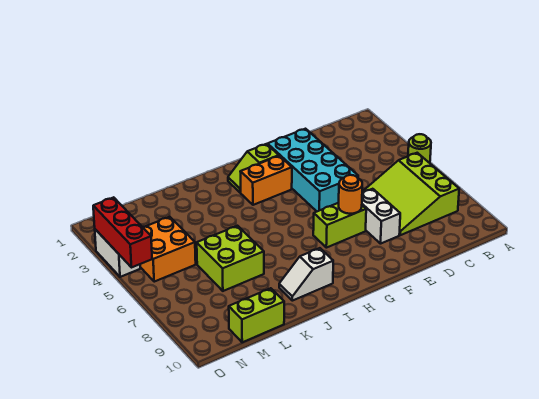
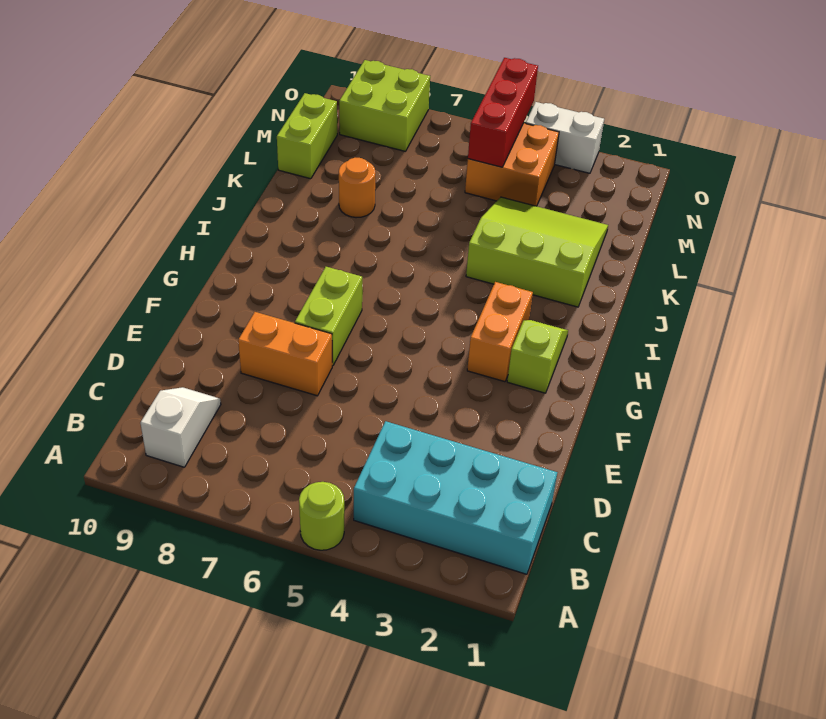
lime slope B6:D8 level 1 top B -> lime slope J2:L4 level 1 top J
cyan brick E2:F5 level 1 -> cyan brick B1:C4 level 1
white brick E7:E8 level 1 -> orange brick E7:E8 level 1
orange round brick F7 level 2 -> orange round brick K8 level 1
white slope I9:J9 level 1 top I -> white slope B9:C9 level 1 top B
lime brick K6:L7 level 1 -> lime brick N8:O9 level 1
red brick O3:O5 level 2 -> red brick M5:O5 level 2

